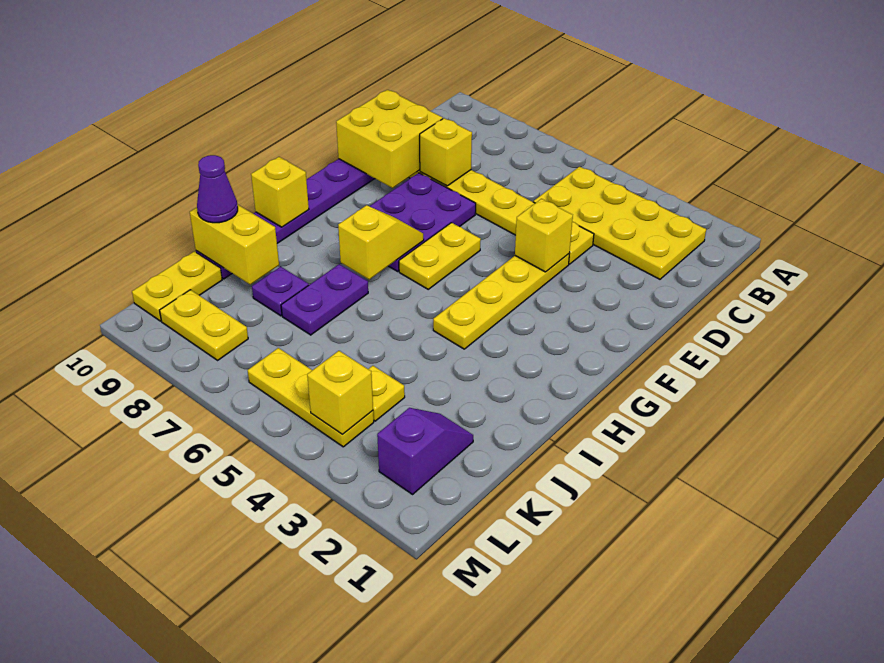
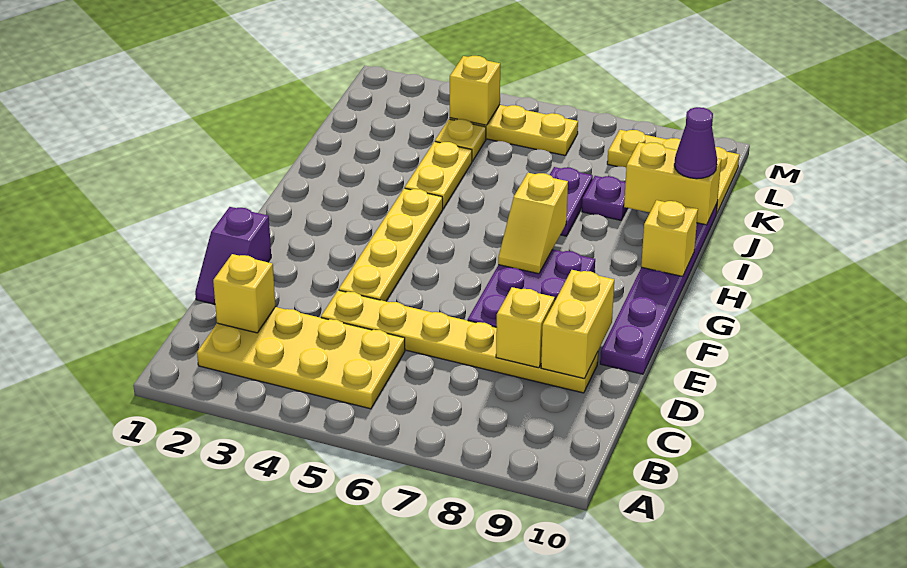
yellow brick D9:E10 level 2 -> yellow brick D9:E9 level 2
yellow brick E4 level 2 -> yellow brick C2 level 2
yellow plate F6:G6 level 1 -> yellow plate I4:J4 level 1
purple slope K2:L2 level 1 top L -> purple slope D1:E1 level 1 top E

